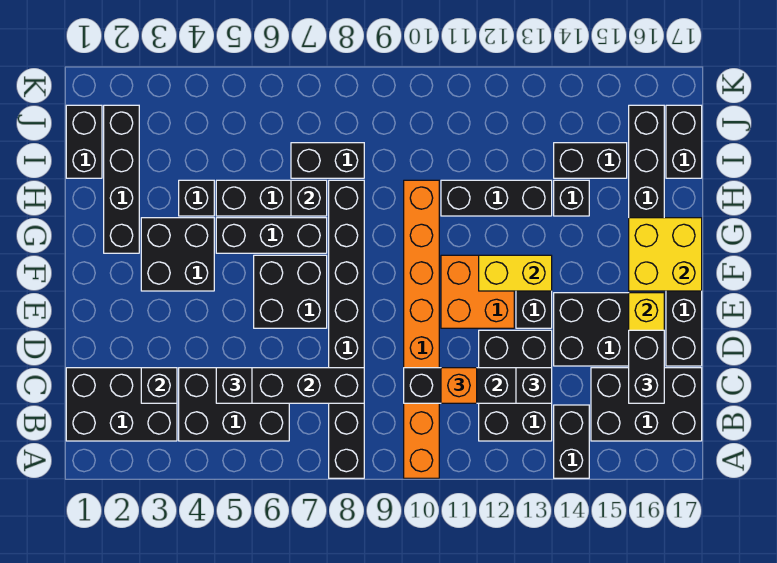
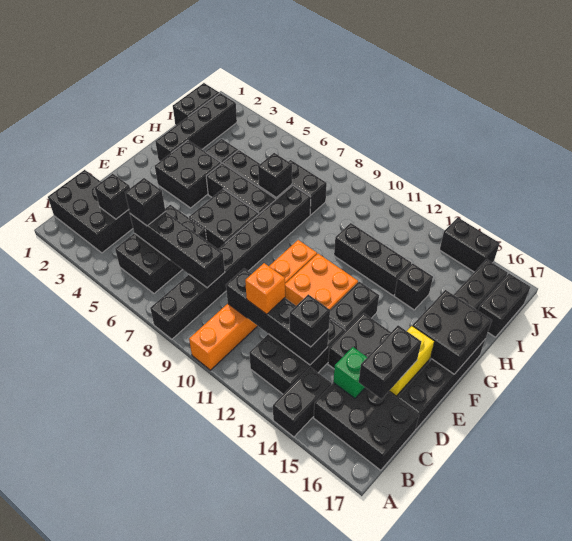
orange brick A10:H10 level 1 -> orange brick A10:F10 level 1
black brick B4:C6 level 1 -> black brick B5:D6 level 1
none -> green brick C15 level 2
yellow brick F12:F13 level 2 -> none
yellow brick F16:G17 level 2 -> black brick F16:G17 level 2
black brick I14:I15 level 1 -> black brick K14:K15 level 1

